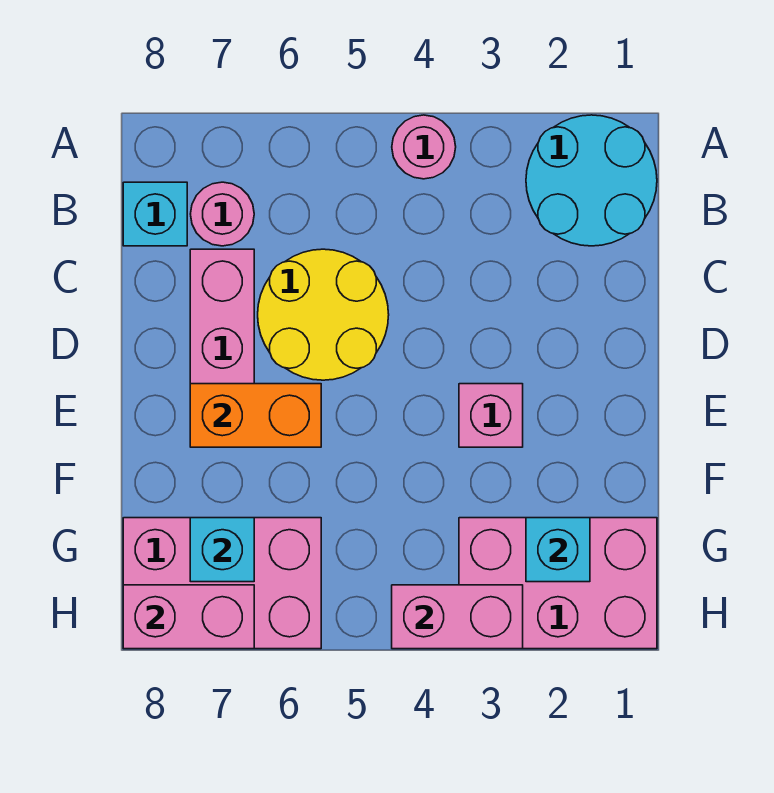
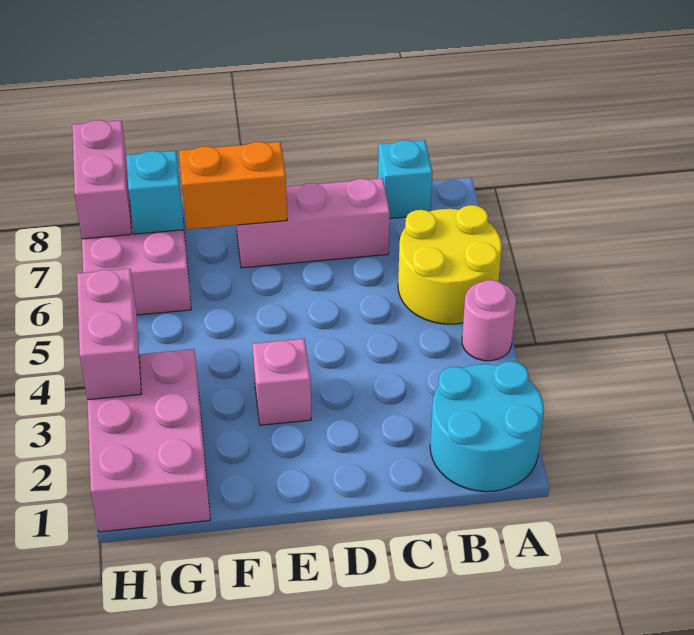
pink round brick B7 level 1 -> none
yellow round brick C5:D6 level 1 -> yellow round brick A5:B6 level 1
orange brick E6:E7 level 2 -> orange brick E7:F7 level 2
cyan brick G2 level 2 -> none

